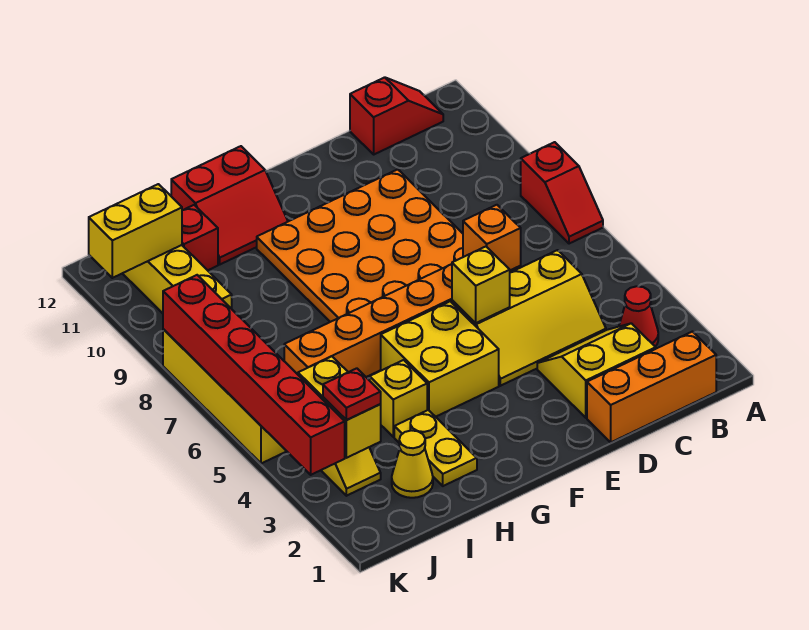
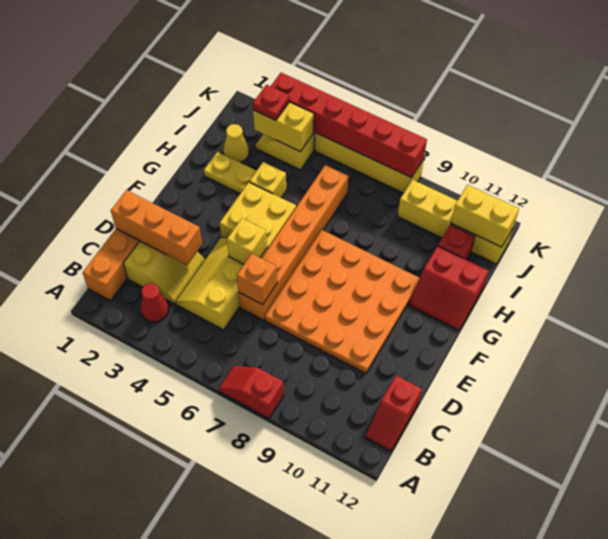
none -> orange brick D1:D3 level 2
red slope G11:H12 level 1 top 12 -> red slope G11:H12 level 1 top H
yellow brick J11:K11 level 2 -> yellow brick J11:J12 level 2

